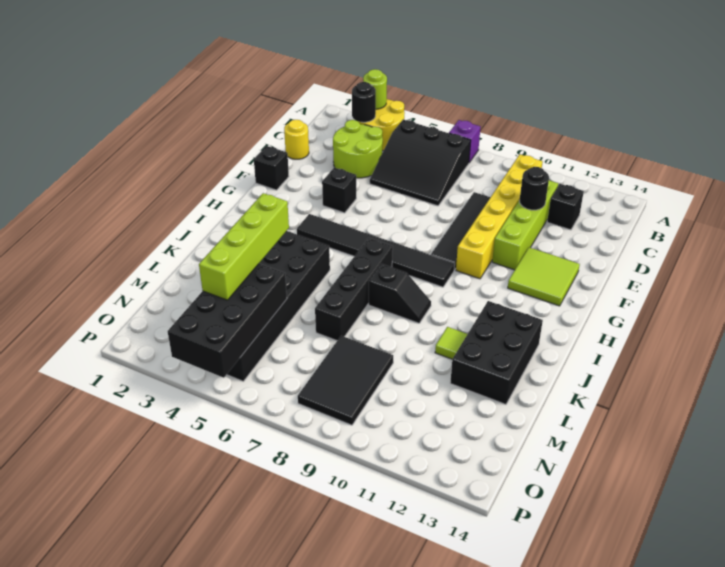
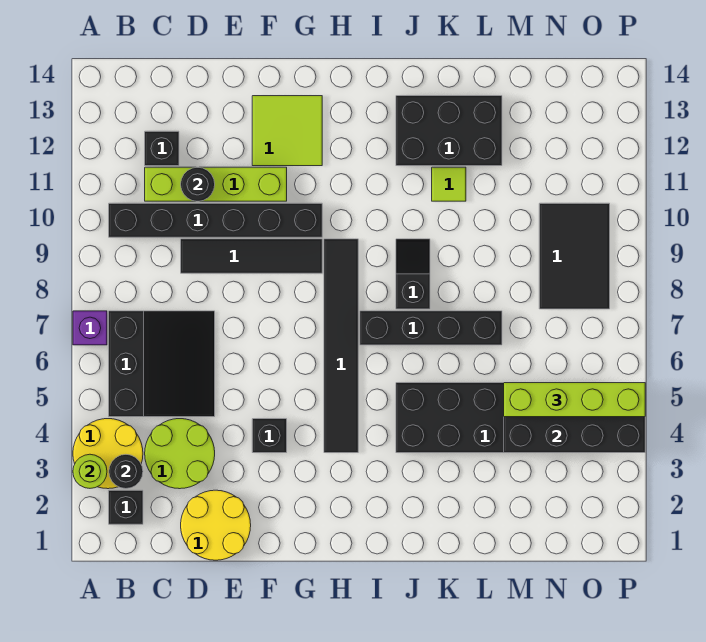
yellow brick B10:G10 level 1 -> black brick B10:G10 level 1
yellow round brick D1 level 1 -> yellow round brick D1:E2 level 1
black brick F1 level 1 -> black brick B2 level 1
lime brick K4:N4 level 3 -> lime brick M5:P5 level 3
black tile M8:O9 level 1 -> black tile N8:O10 level 1

